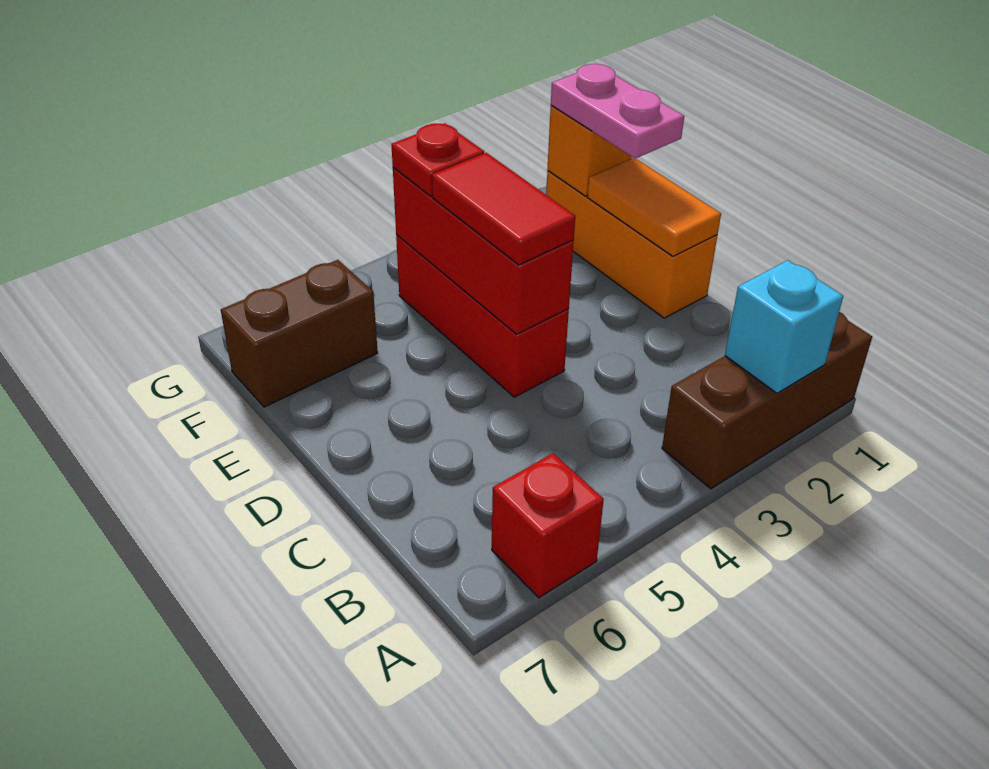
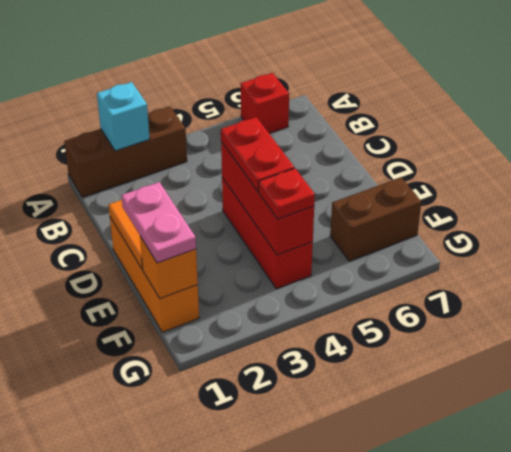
red tile D4:E4 level 3 -> red plate D4:E4 level 3

